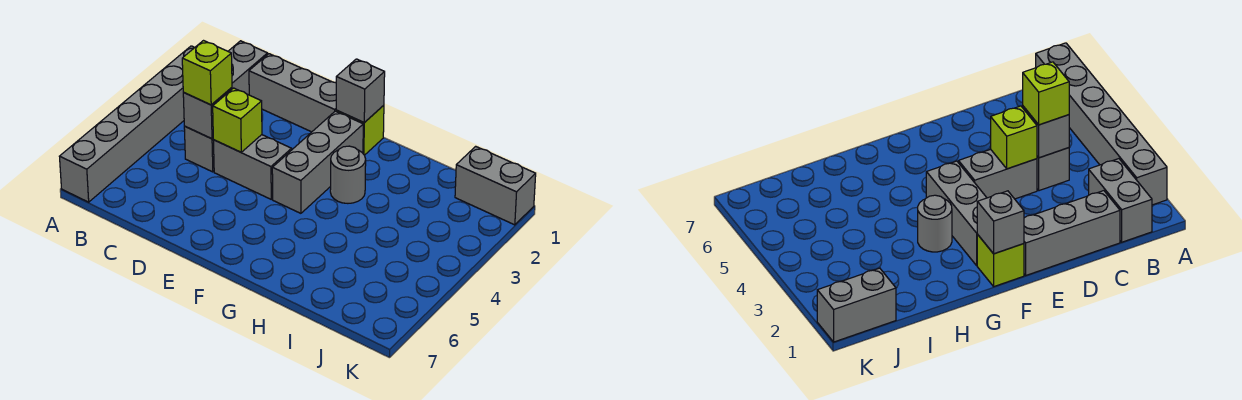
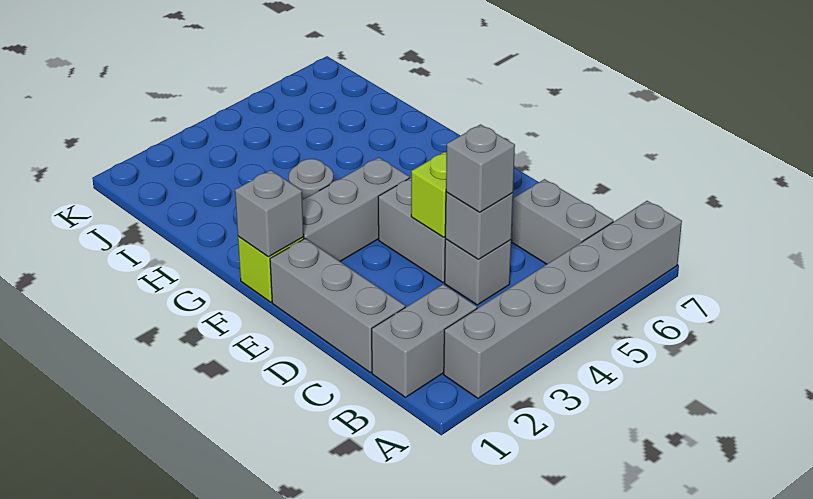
lime brick C4 level 3 -> grey brick C4 level 3
grey brick J1:K1 level 1 -> grey brick B6:C6 level 1

